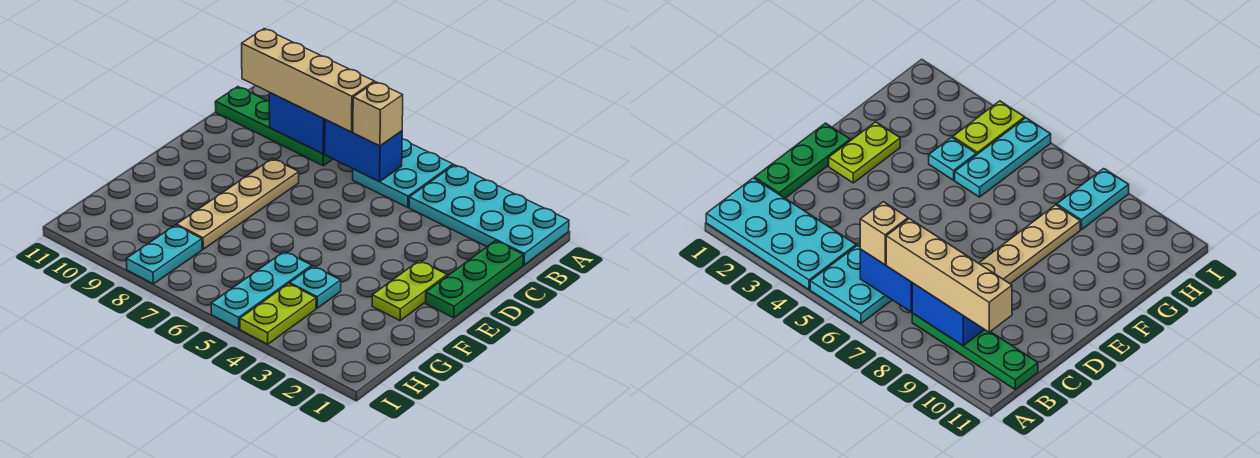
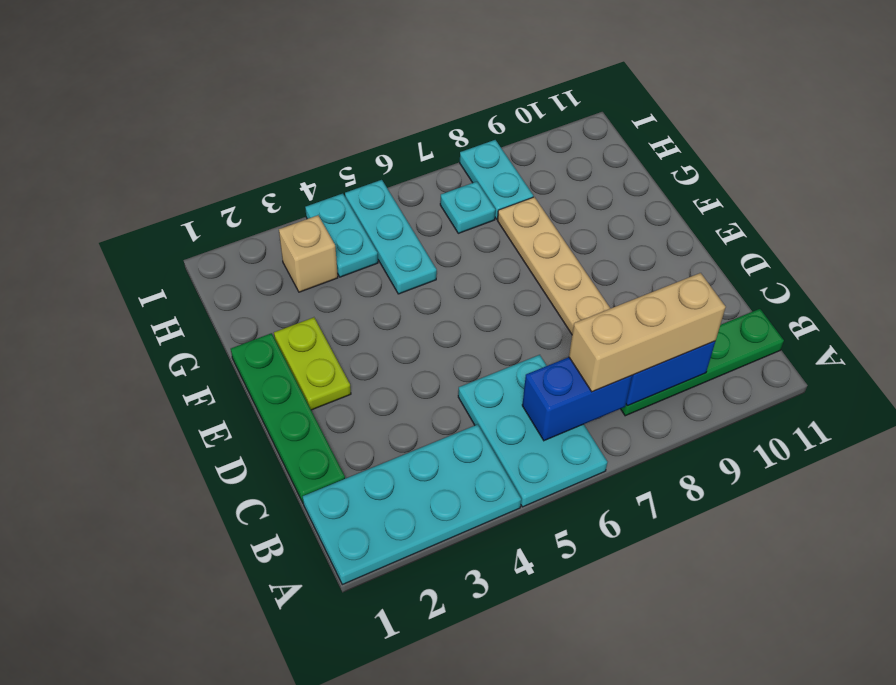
cyan plate A5:B6 level 1 -> cyan plate A5:C6 level 1
tan brick B6 level 3 -> tan brick H3 level 1
tan brick B7:B10 level 3 -> tan brick B7:B9 level 3
green plate C1:E1 level 1 -> green plate C1:F1 level 1
cyan plate G4 level 1 -> cyan plate H7 level 1
lime plate H4:I4 level 1 -> cyan plate H4:I4 level 1

